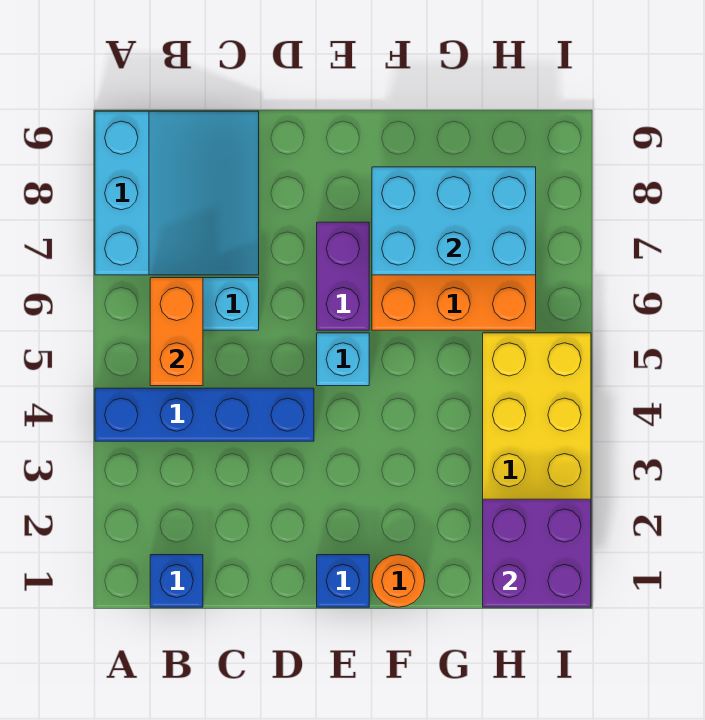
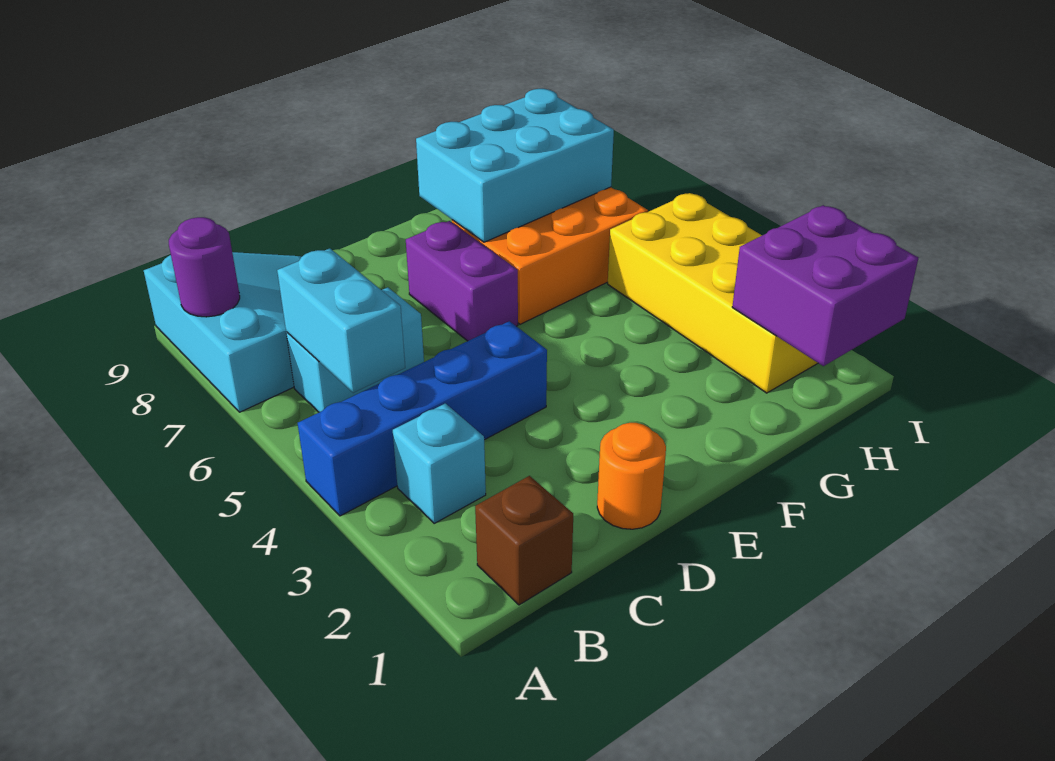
none -> purple round brick A8 level 2
blue brick B1 level 1 -> brown brick B1 level 1
orange brick B5:B6 level 2 -> cyan brick B5:B6 level 2
blue brick E1 level 1 -> none
cyan brick E5 level 1 -> cyan brick B3 level 1
orange round brick F1 level 1 -> orange round brick D1 level 1

